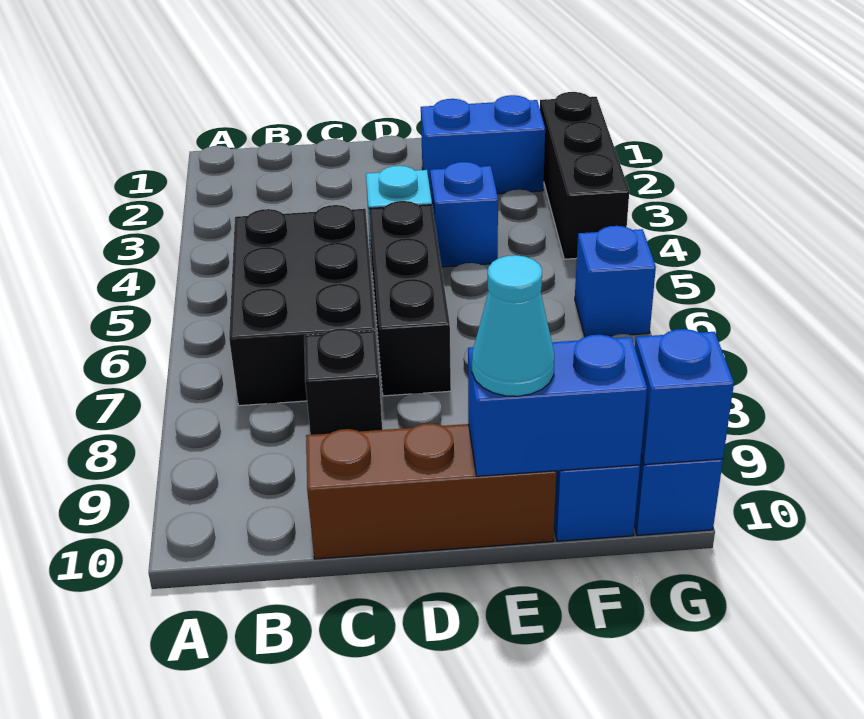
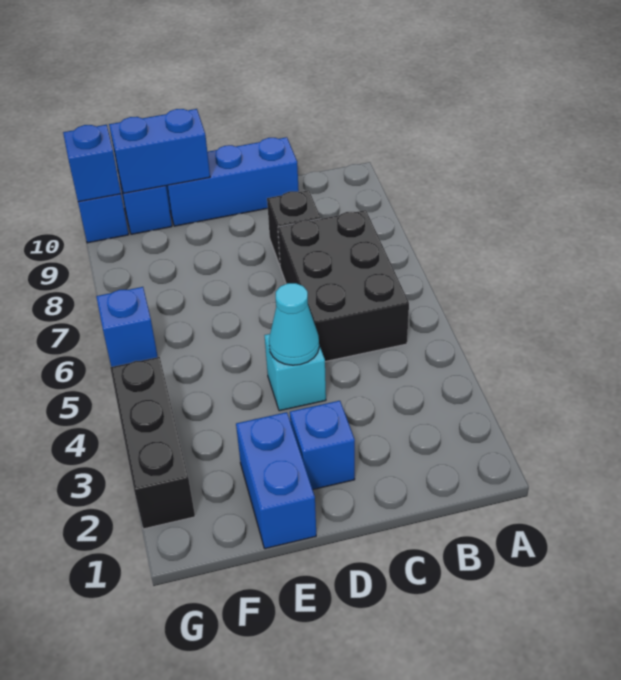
brown brick C10:E10 level 1 -> blue brick C10:E10 level 1
black brick D5:D7 level 1 -> none
blue brick E2:F2 level 1 -> blue brick E1:E2 level 1
blue brick E4 level 1 -> blue brick D2 level 1
cyan cone E10 level 3 -> cyan cone D4 level 2

